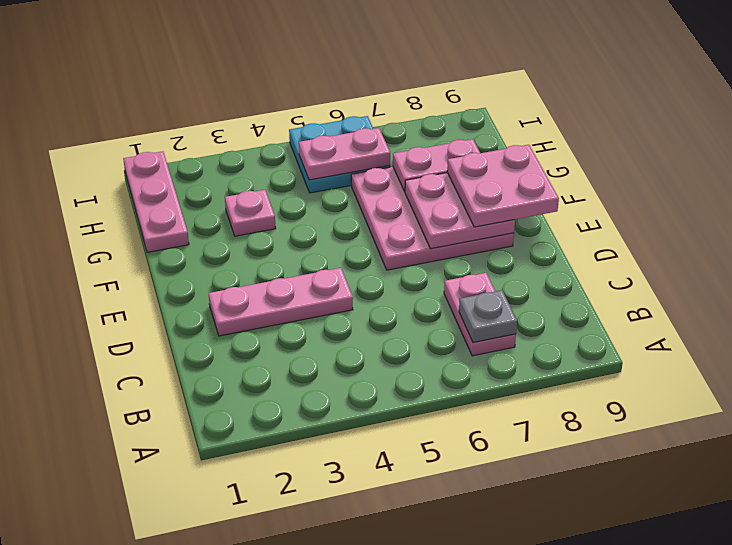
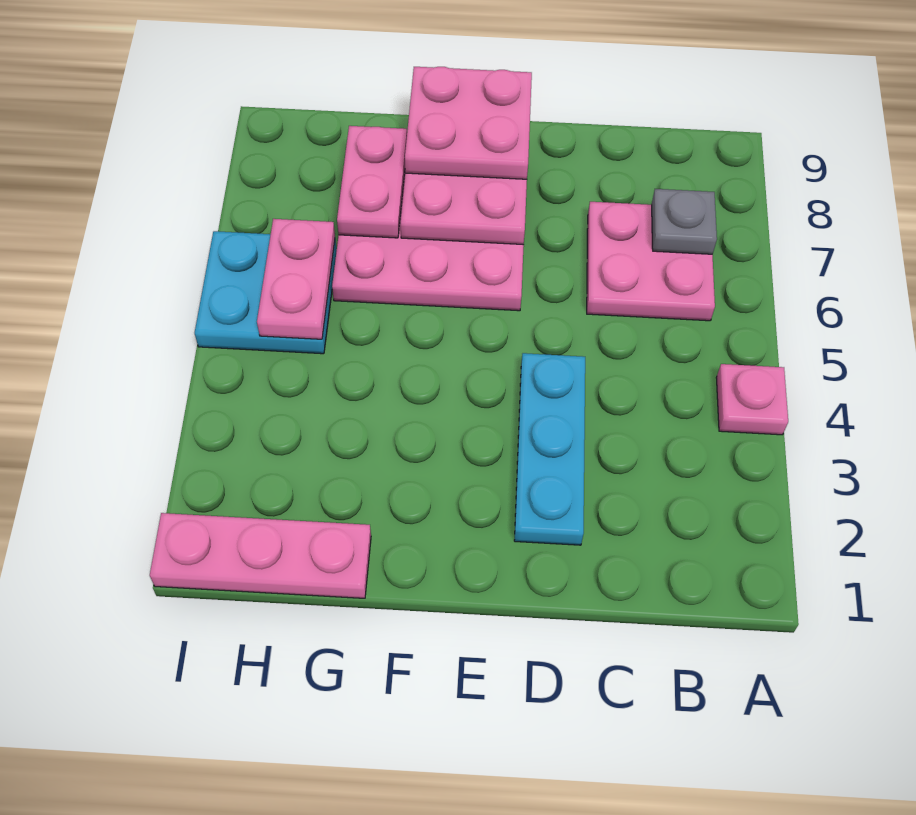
pink plate B7:C7 level 1 -> pink plate B6:C7 level 1
pink plate D2:D4 level 1 -> cyan plate D2:D4 level 1
pink plate G3 level 1 -> pink plate A4 level 1

